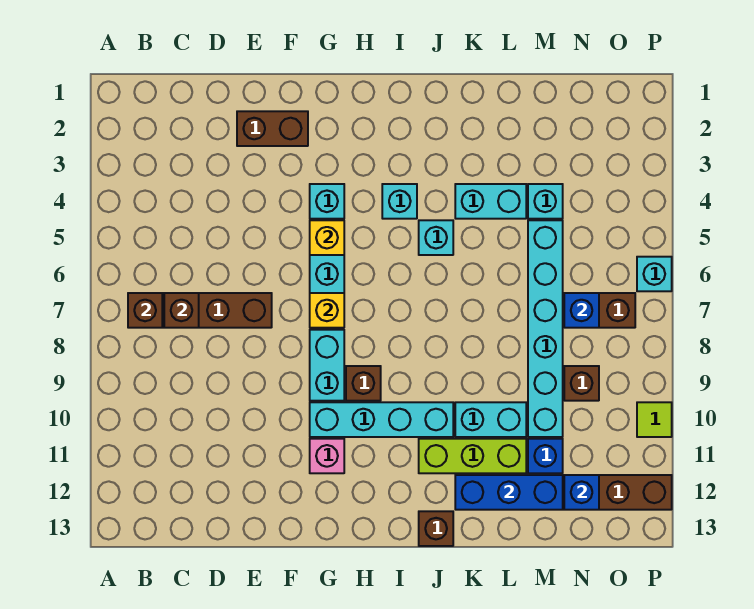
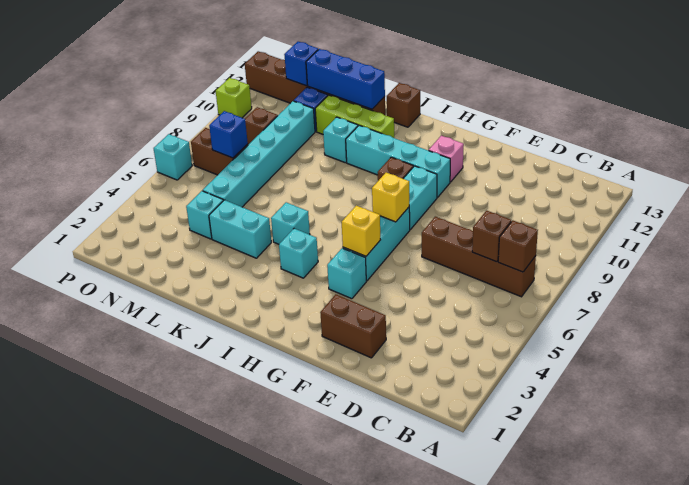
cyan brick K10:L10 level 1 -> cyan brick K10 level 1
lime tile P10 level 1 -> lime brick P10 level 1

